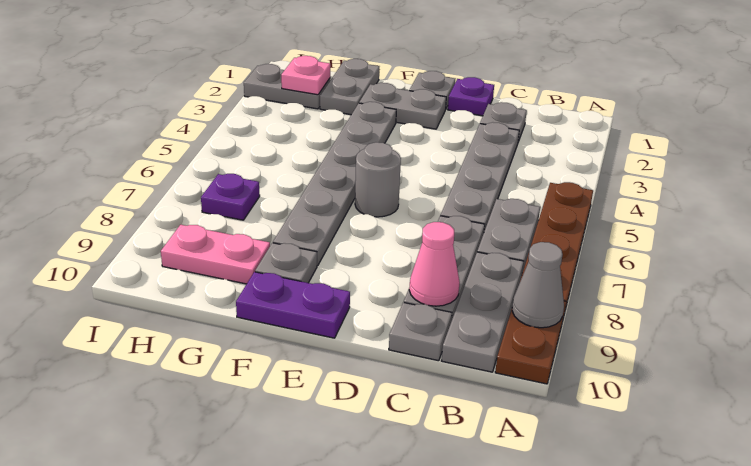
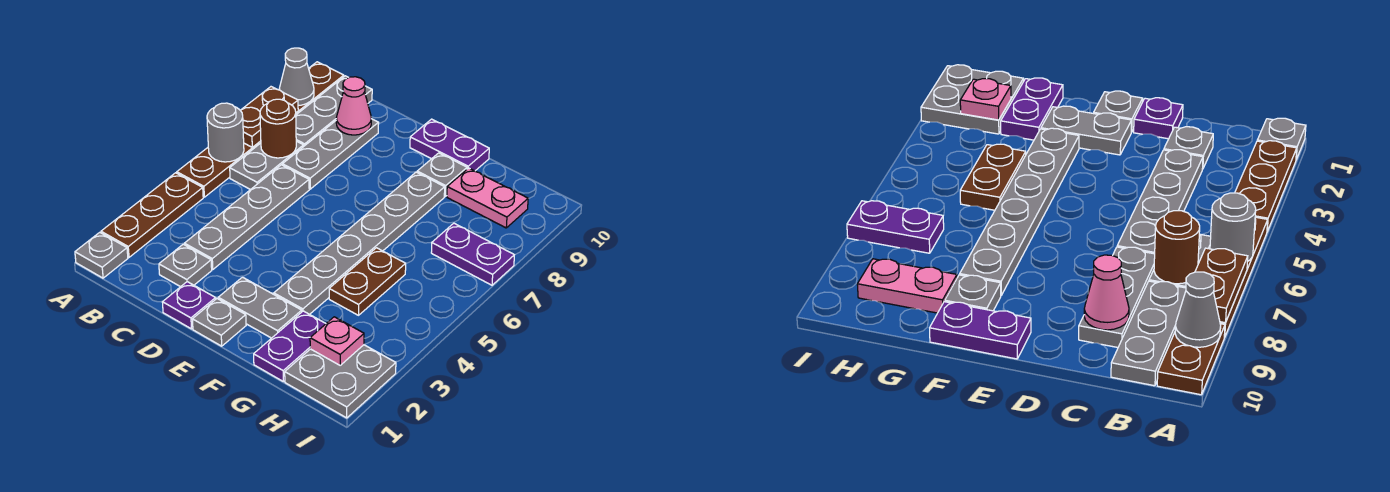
none -> brown plate A2:A4 level 1
none -> brown plate A7:A8 level 2
none -> brown round brick B7 level 2
grey plate C10 level 1 -> grey plate A1 level 1
grey round brick E6 level 1 -> grey round brick A6 level 2
grey plate G1:G2 level 1 -> purple plate G1:G2 level 1
none -> brown plate G4:G5 level 1
grey plate H2:I2 level 1 -> grey plate H1:I2 level 1
purple plate H7 level 1 -> purple plate H7:I7 level 1

